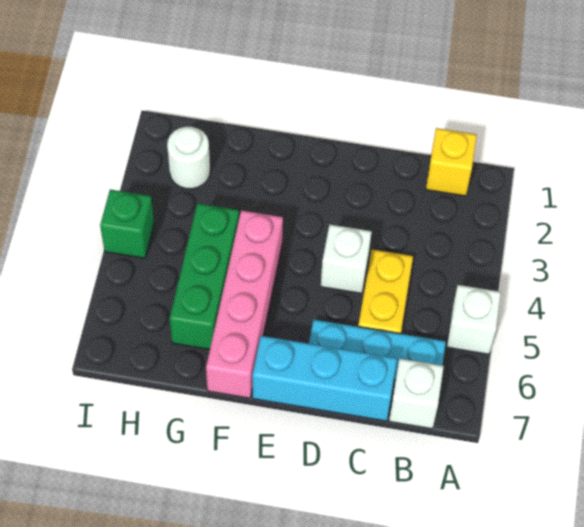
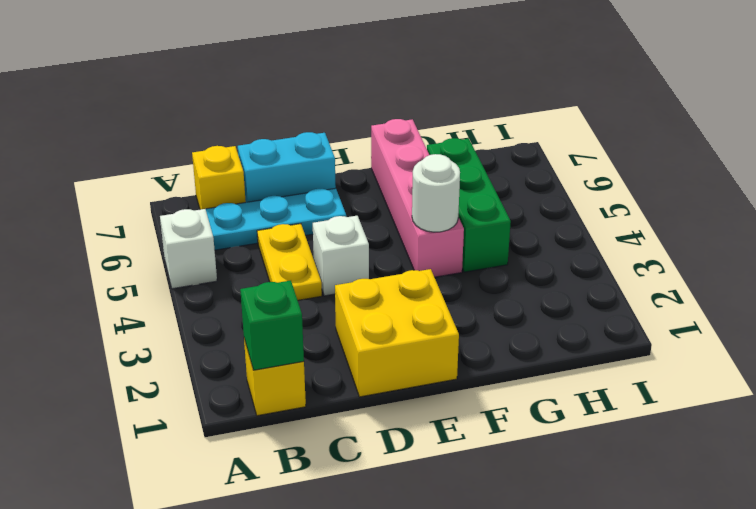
white brick B7 level 1 -> yellow brick B7 level 1
cyan brick C7:E7 level 1 -> cyan brick C7:D7 level 1
none -> yellow brick D1:E2 level 1
white round brick H2 level 1 -> white round brick F4 level 2
green brick I4 level 1 -> green brick B1 level 2

